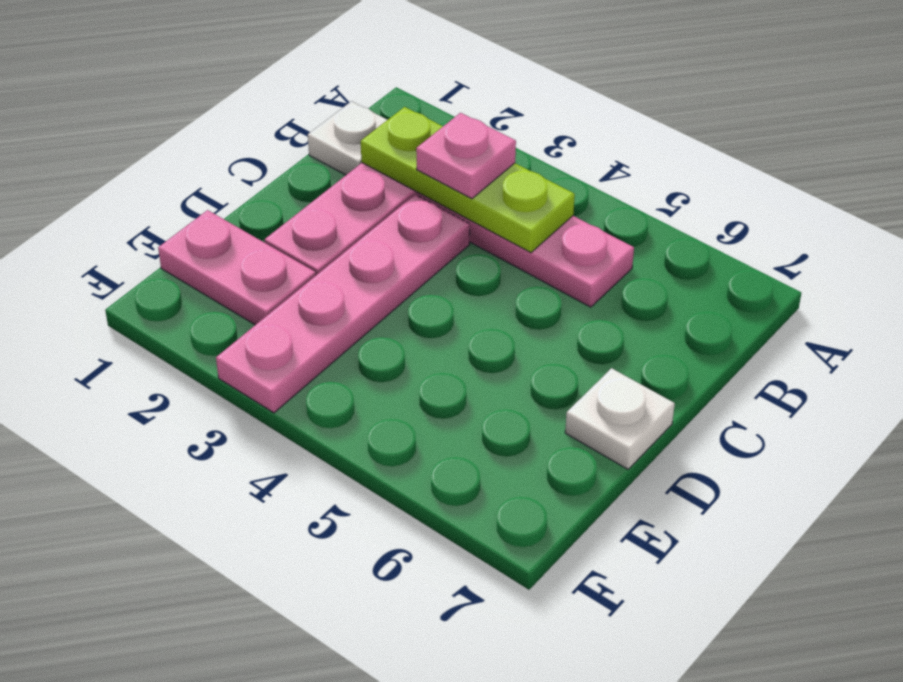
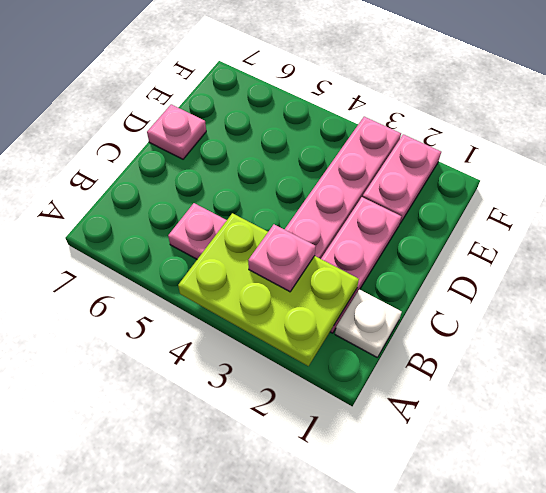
lime plate B2:B4 level 2 -> lime plate A2:B4 level 2
white plate D7 level 1 -> pink plate D7 level 1
pink plate E1:E2 level 1 -> pink plate E2:F2 level 1

